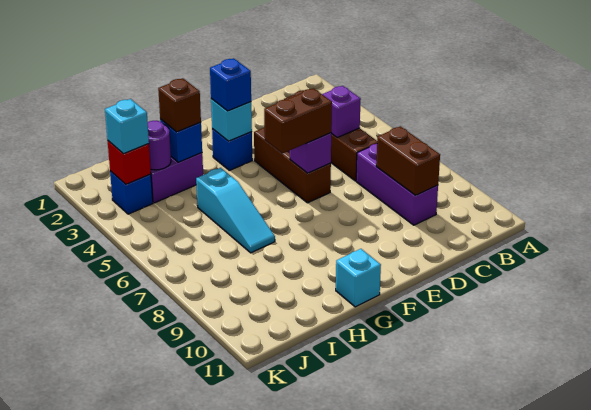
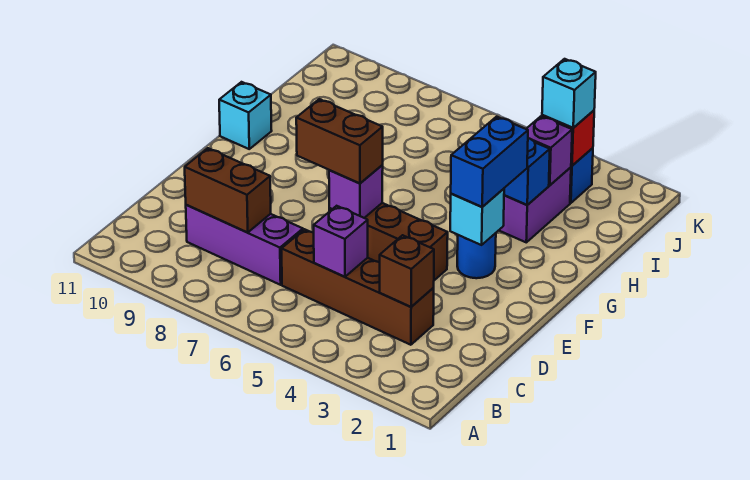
brown brick E6:F6 level 3 -> brown brick E6:E7 level 3
blue brick F3 level 1 -> blue round brick F3 level 1
blue brick F3 level 3 -> blue brick F3:G3 level 3
brown brick H3 level 3 -> brown brick C3 level 2
cyan slope H5:H7 level 1 top 5 -> none
purple round brick I3 level 2 -> purple brick I3 level 2

